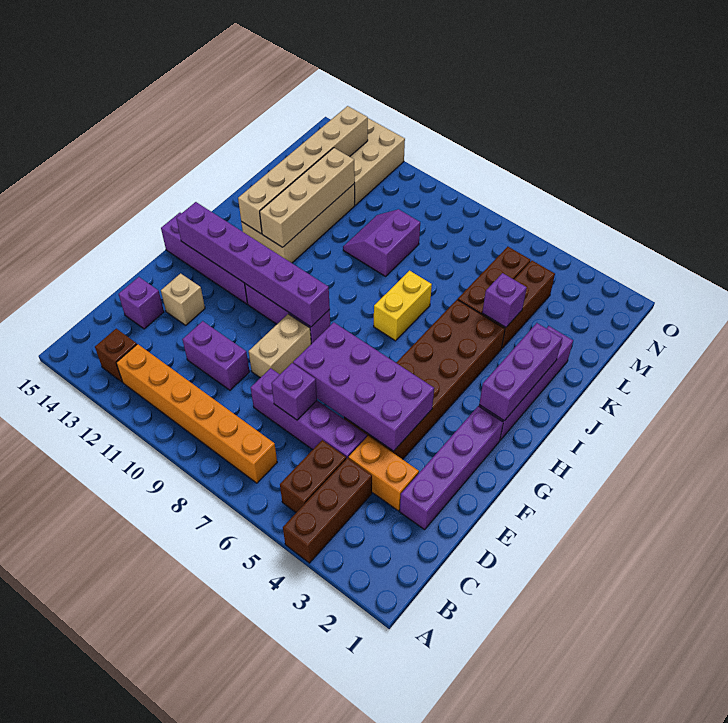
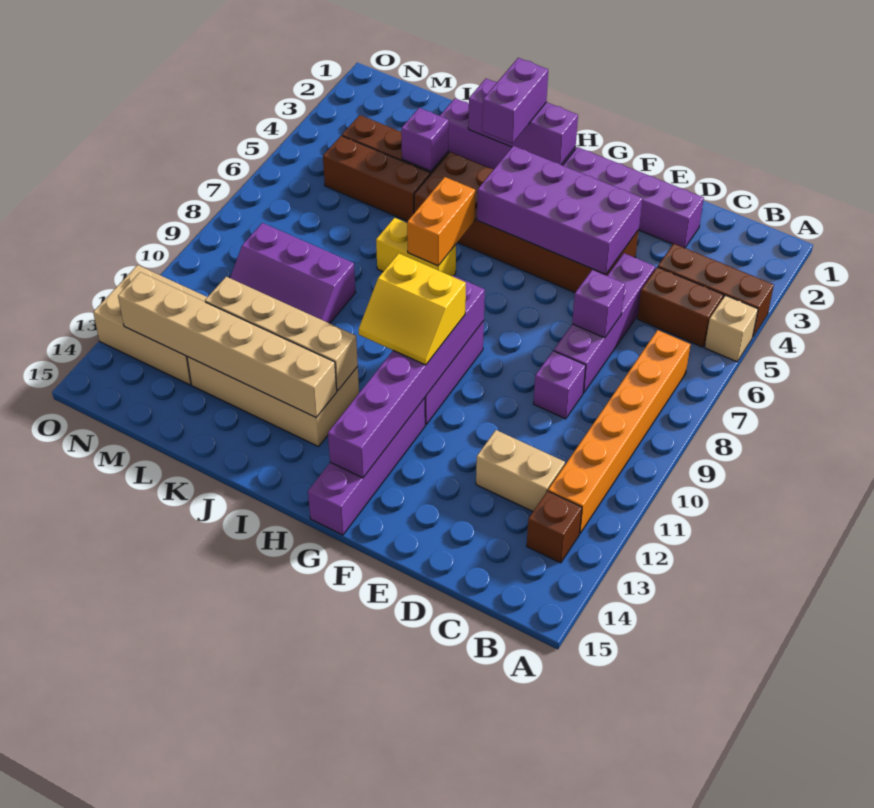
orange brick D3:D4 level 1 -> orange brick I6:I7 level 2
purple brick D10:D11 level 1 -> purple brick I2:I3 level 3
purple brick D14 level 1 -> purple brick D9 level 1
purple brick E4:F7 level 2 -> purple brick E4:H5 level 2
tan brick E9:F9 level 1 -> tan brick C12:D12 level 1
tan brick E13 level 1 -> tan brick A5 level 1
none -> yellow slope G10:H11 level 3 top 10
purple slope K9:L10 level 1 top 9 -> purple slope K9:M10 level 1 top 9

